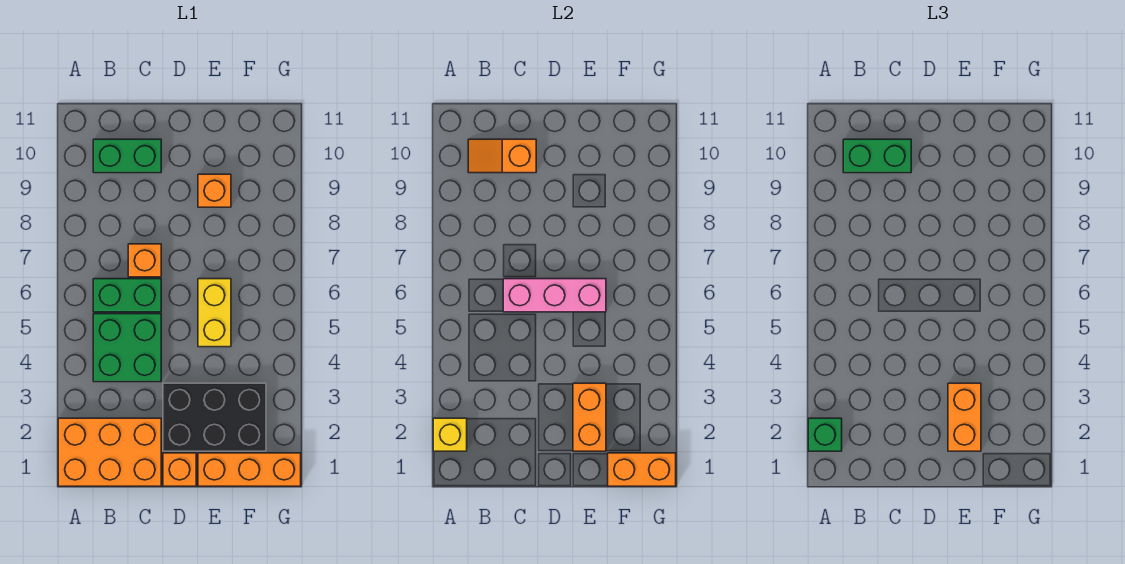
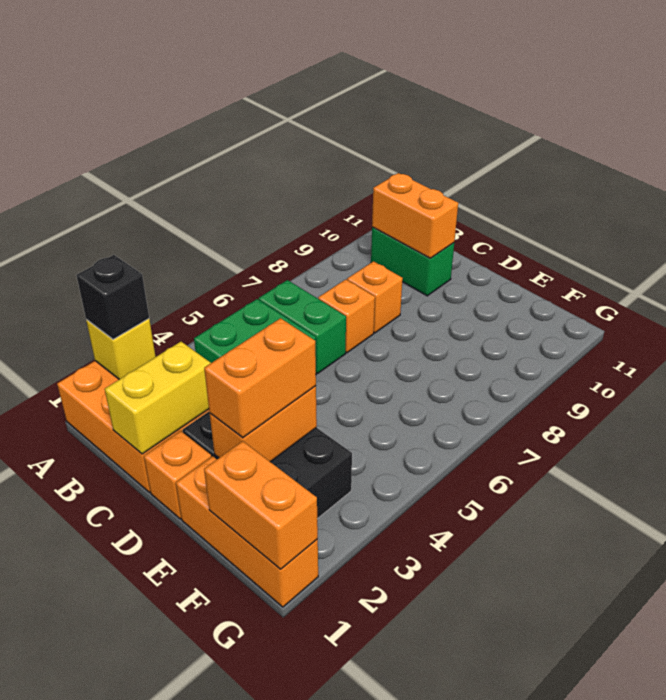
green brick A2 level 3 -> black brick A2 level 3
orange slope B10:C10 level 2 top C -> orange brick B10:C10 level 2
green brick B10:C10 level 3 -> none
pink brick C6:E6 level 2 -> none
yellow brick E5:E6 level 1 -> yellow brick C1:C2 level 2
orange brick E9 level 1 -> orange brick C8 level 1

